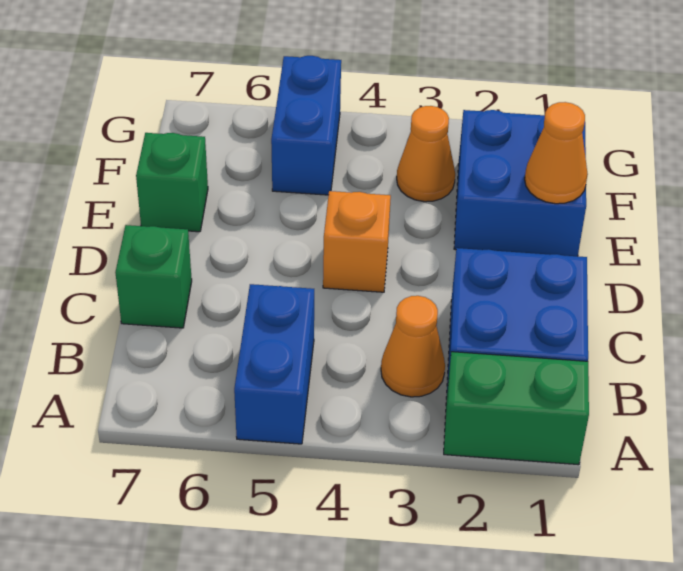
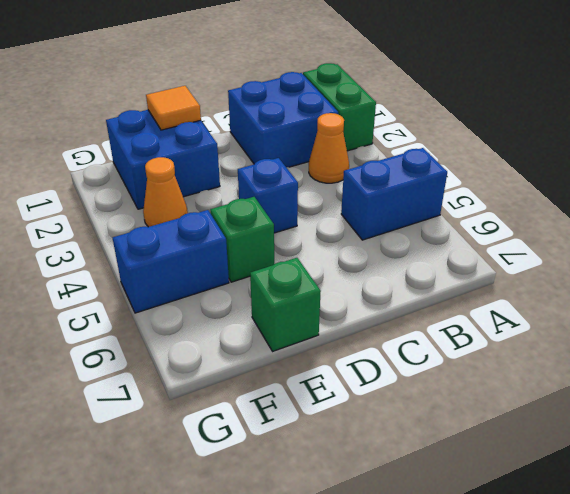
green brick C7 level 1 -> green brick E5 level 1
orange brick D4 level 1 -> blue brick D4 level 1
orange cone E1 level 2 -> orange tile E1 level 2

